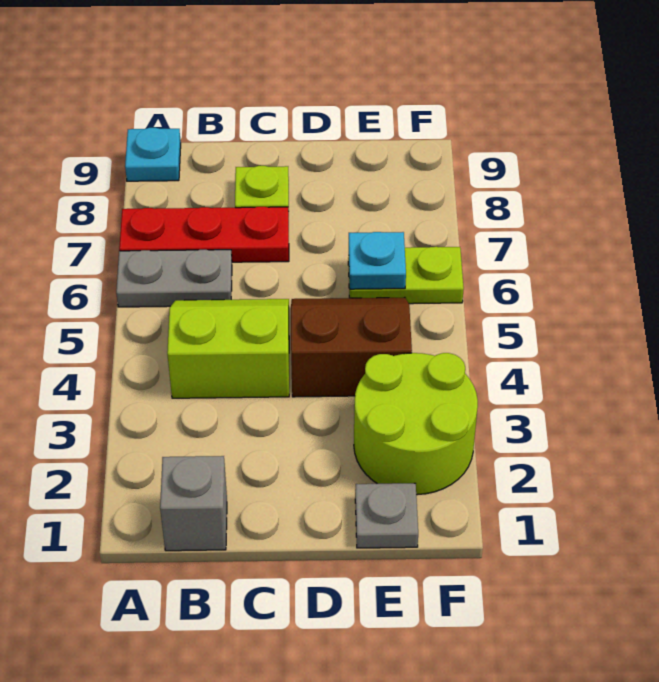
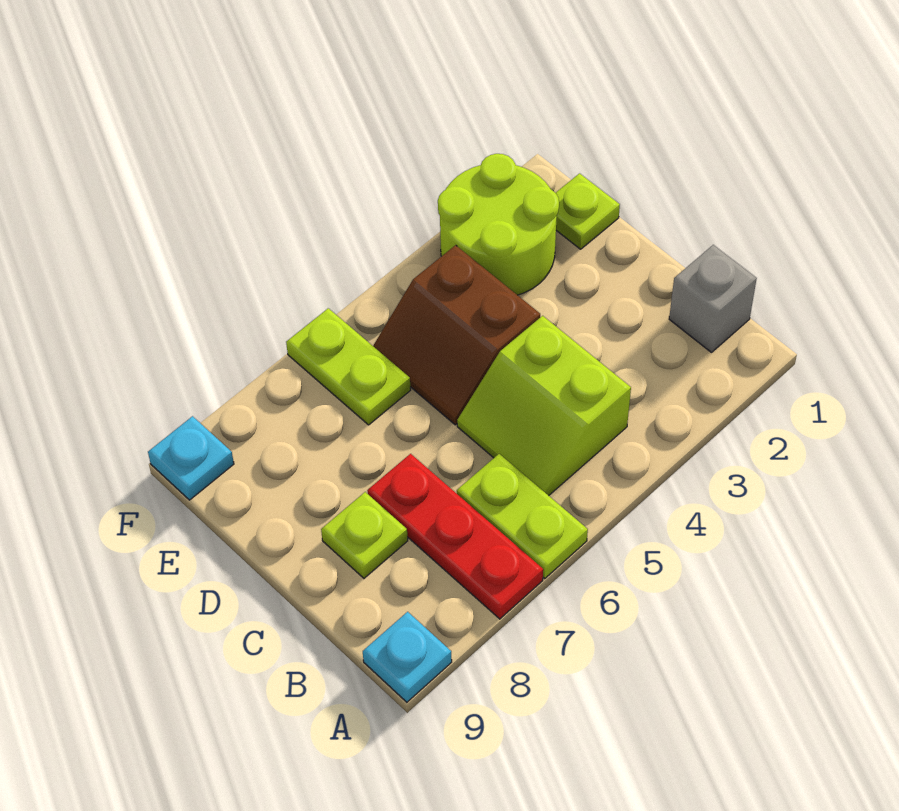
grey plate A6:B6 level 1 -> lime plate A6:B6 level 1
grey plate E1 level 1 -> lime plate E1 level 1
cyan plate E6 level 2 -> cyan plate F9 level 1

